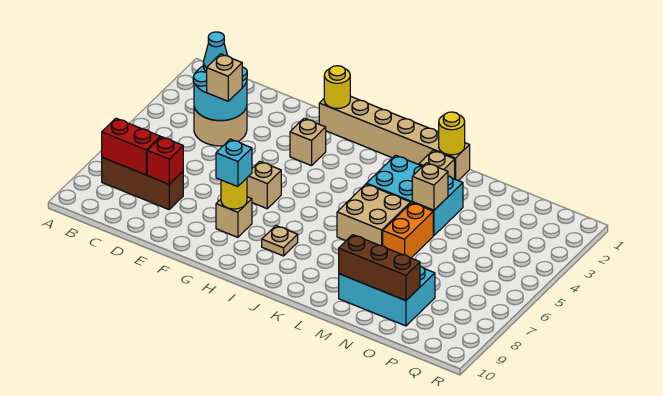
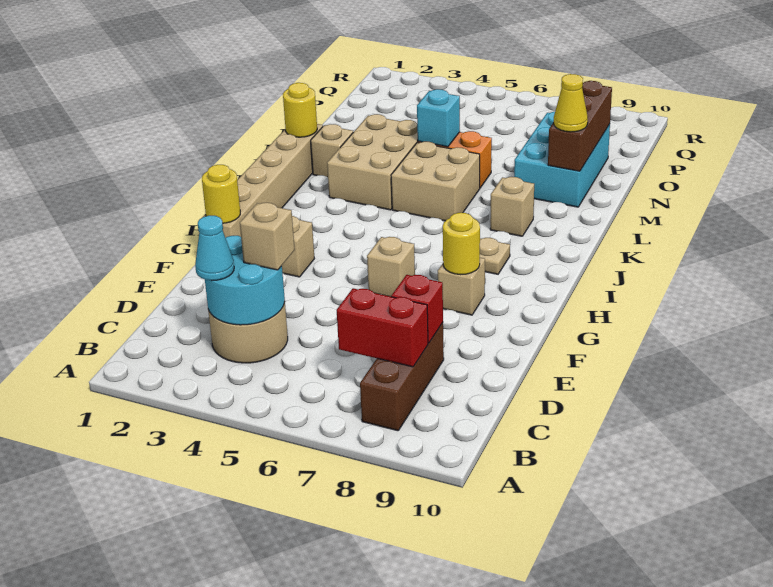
red brick B8:C8 level 2 -> red brick C7:C8 level 2
cyan brick G8 level 3 -> cyan brick M5 level 2
cyan brick K3:M4 level 1 -> tan brick K3:M4 level 1
tan brick M4 level 2 -> tan brick K8 level 1
none -> yellow cone M9 level 3

